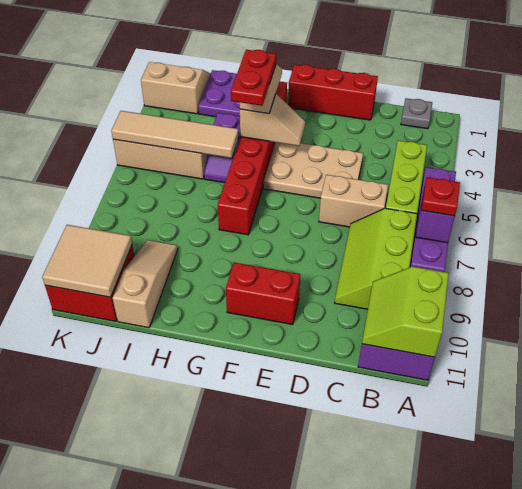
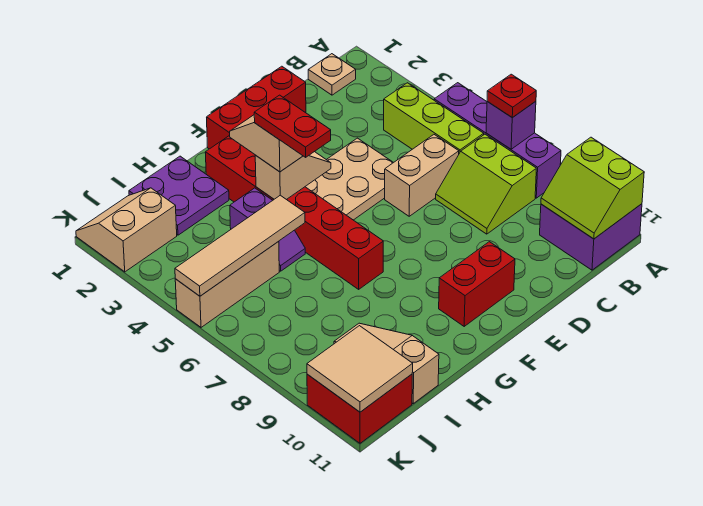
grey plate B1 level 1 -> tan plate B1 level 1
lime slope B7:C9 level 1 top B -> lime slope B7:C8 level 1 top B

